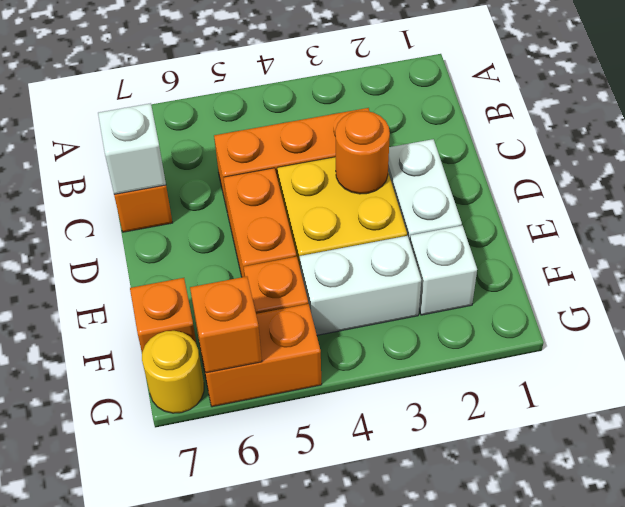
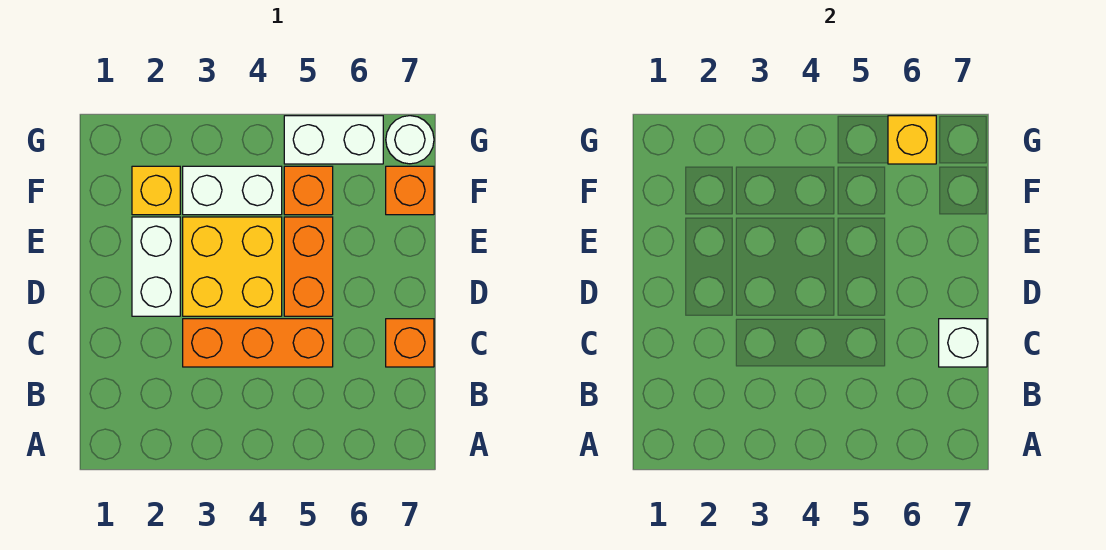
orange round brick D3 level 2 -> none
white brick F2 level 1 -> yellow brick F2 level 1
orange brick G5:G6 level 1 -> white brick G5:G6 level 1
orange brick G6 level 2 -> yellow brick G6 level 2
yellow round brick G7 level 1 -> white round brick G7 level 1

